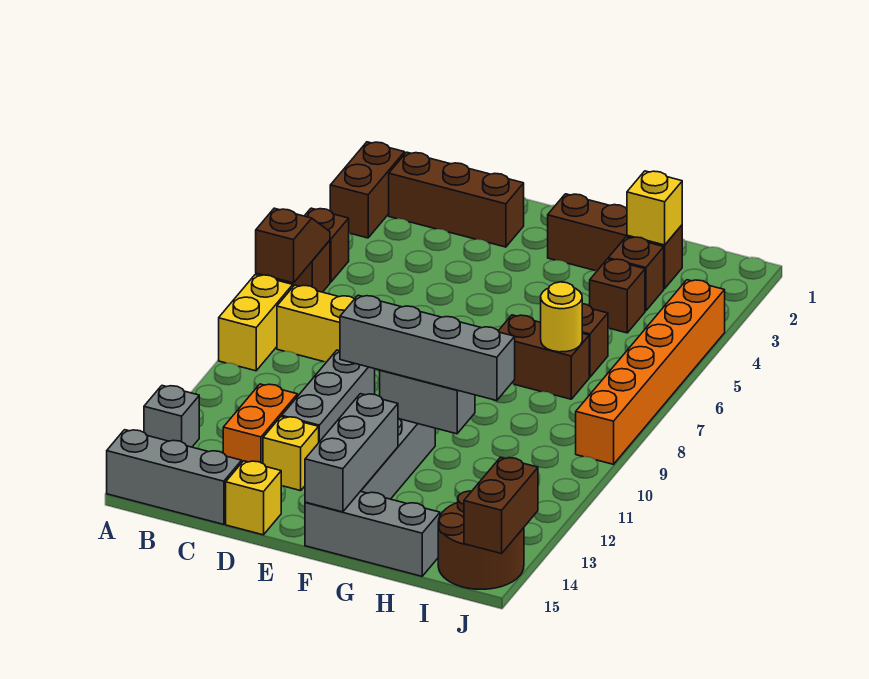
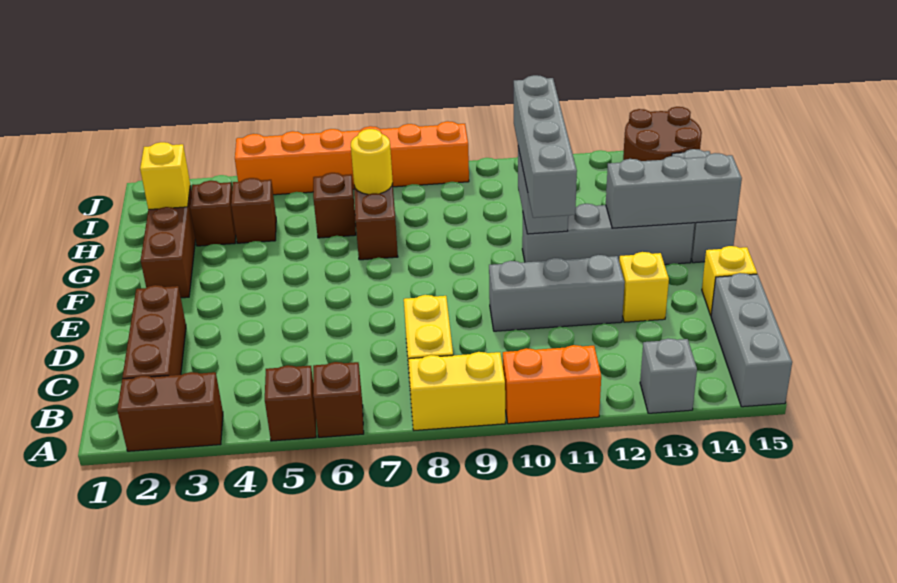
brown slope A6:A7 level 2 top 7 -> none
orange brick C12:C13 level 1 -> orange brick A10:A11 level 1
brown brick J14:J15 level 2 -> none

